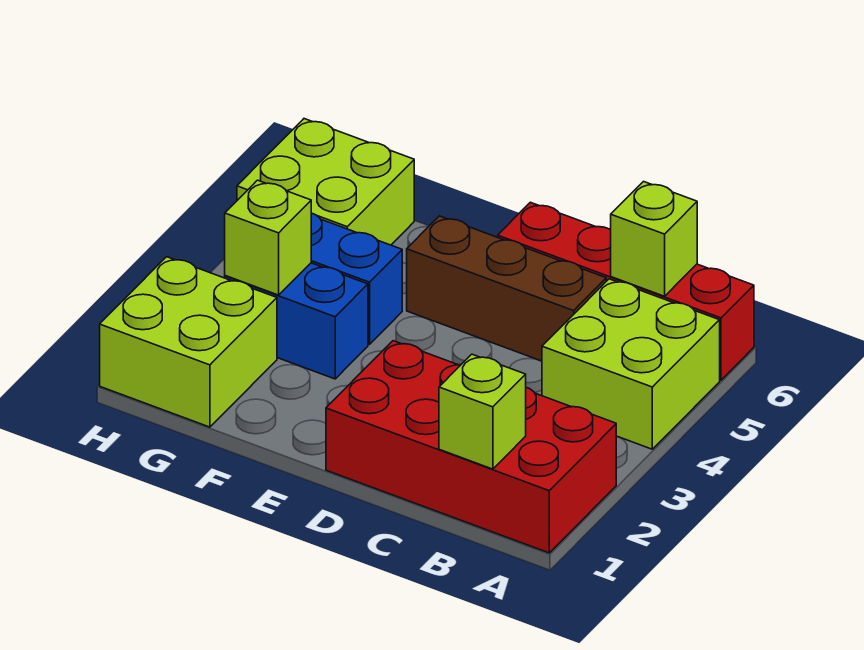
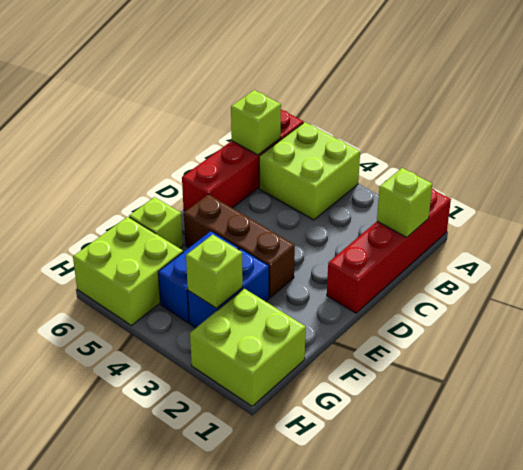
red brick A1:D2 level 1 -> red brick A1:D1 level 1
brown brick C5:E5 level 1 -> brown brick E3:E5 level 1
none -> lime brick F6 level 1

